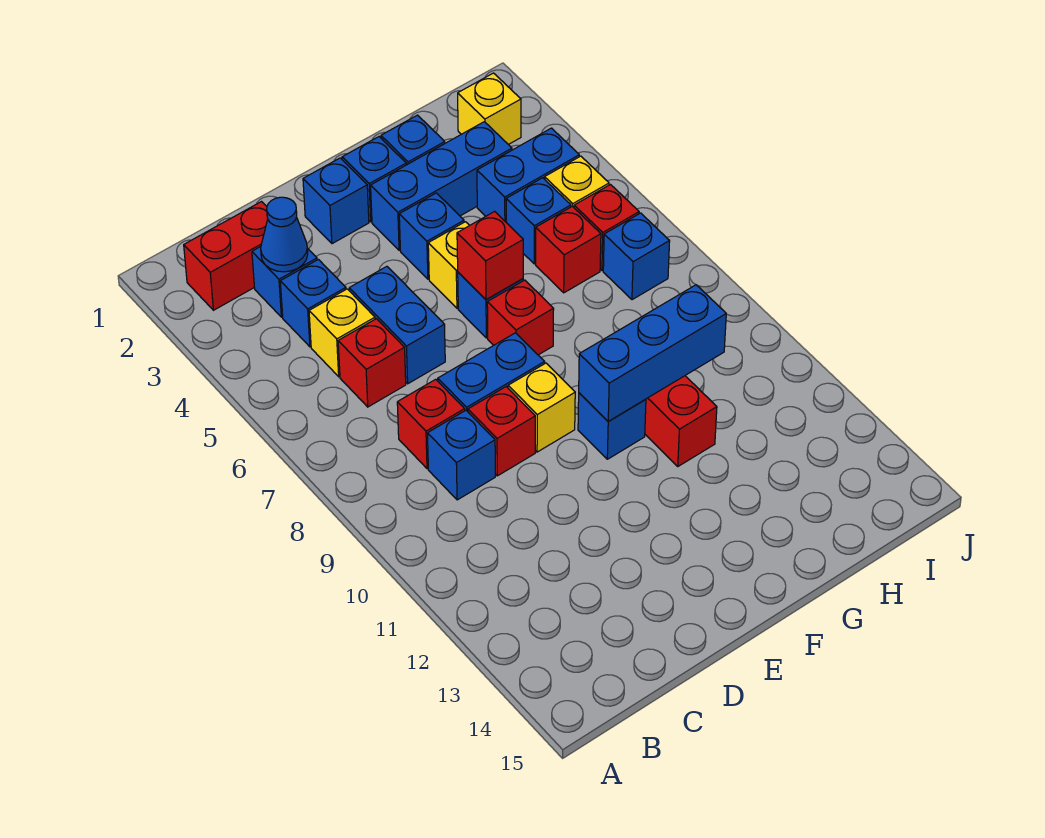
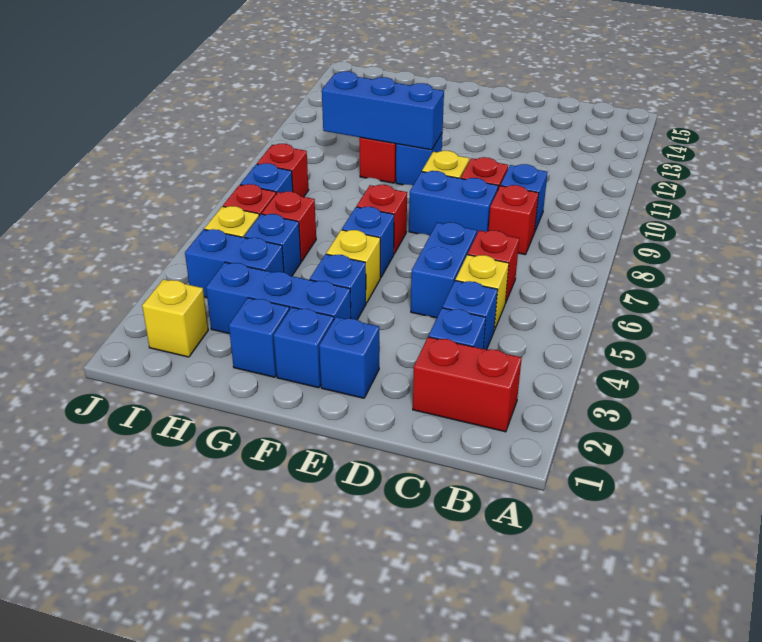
blue cone C3 level 2 -> none
red brick F6 level 2 -> red brick I8 level 1

